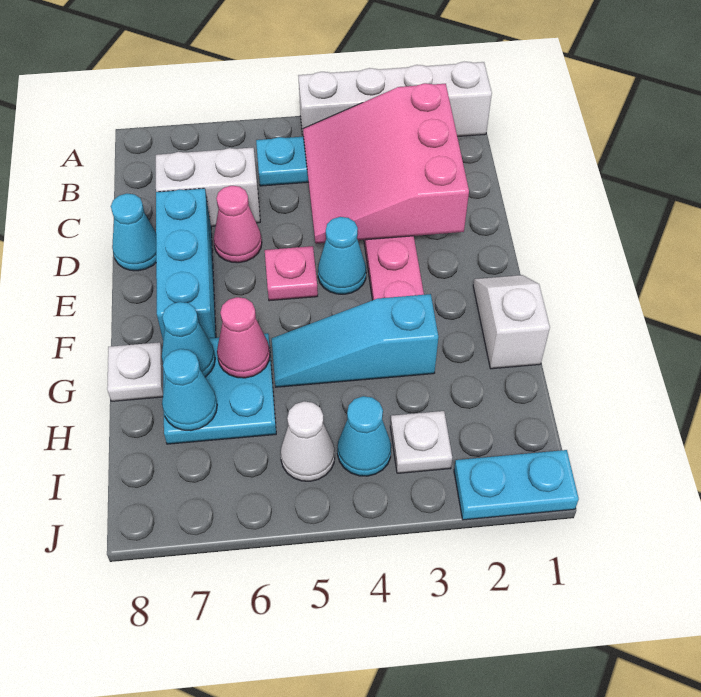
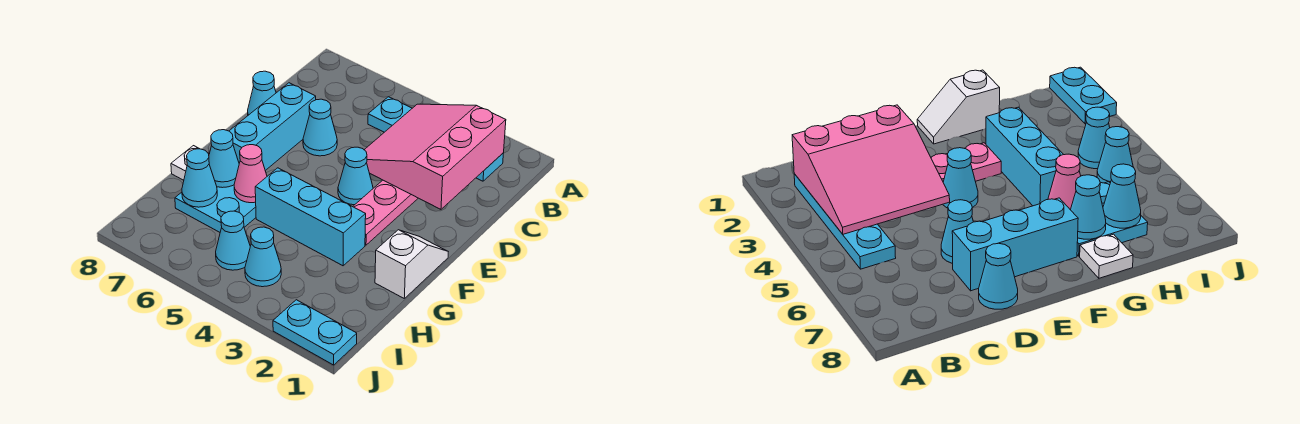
white brick A1:A4 level 1 -> none
white brick C6:C7 level 1 -> none
pink cone D6 level 1 -> cyan cone D6 level 1
pink plate E5 level 1 -> none
cyan slope G3:G5 level 1 top 3 -> cyan brick G3:G5 level 1
white plate I3 level 1 -> none
white cone I5 level 1 -> cyan cone I5 level 1

